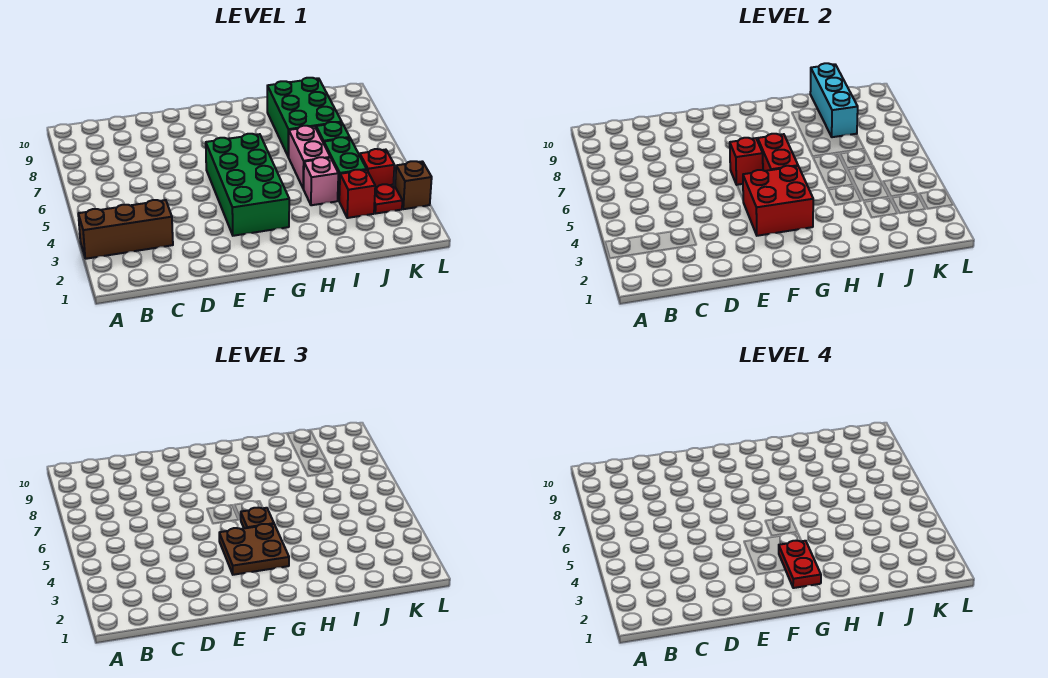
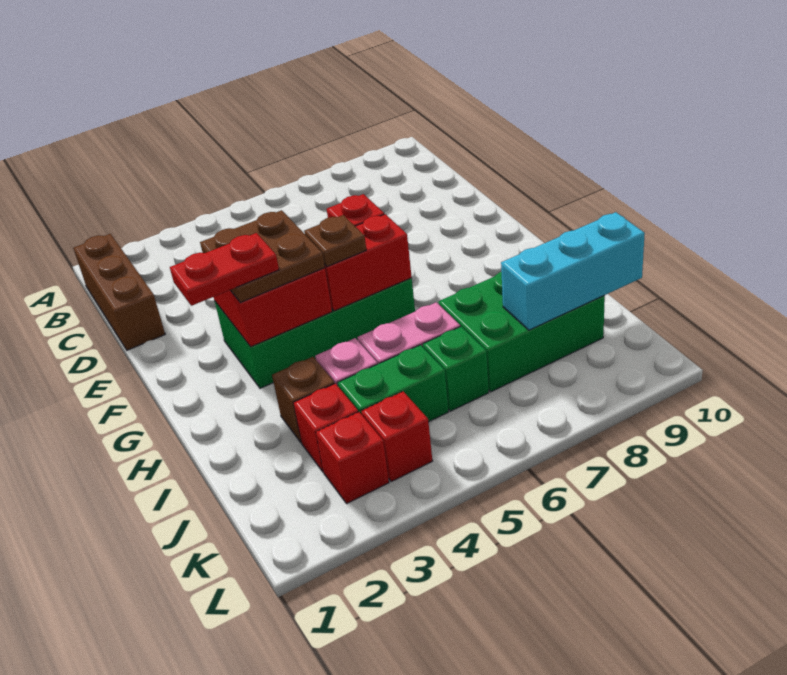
brown brick A3:C3 level 1 -> brown brick B1:D1 level 1
red plate K3 level 1 -> red brick K3 level 1
brown brick L3 level 1 -> brown brick I3 level 1

